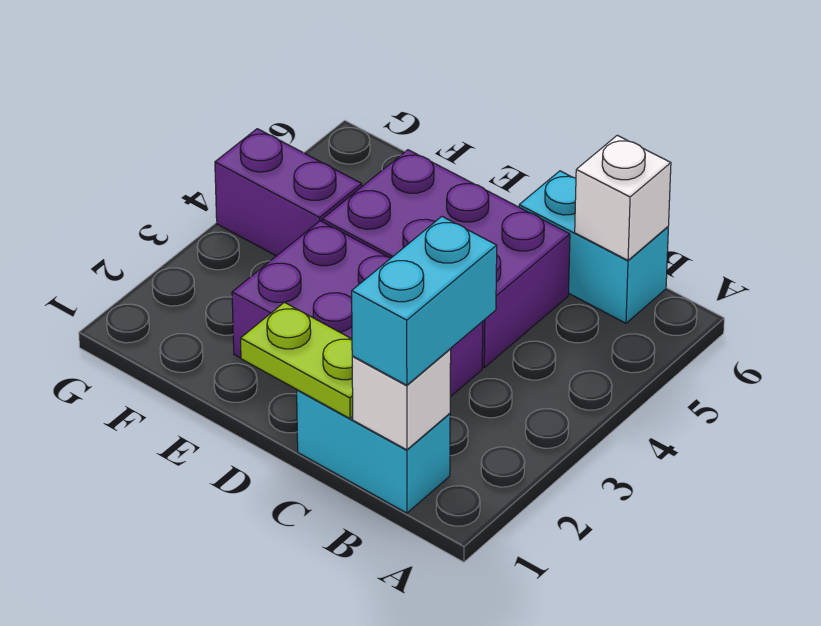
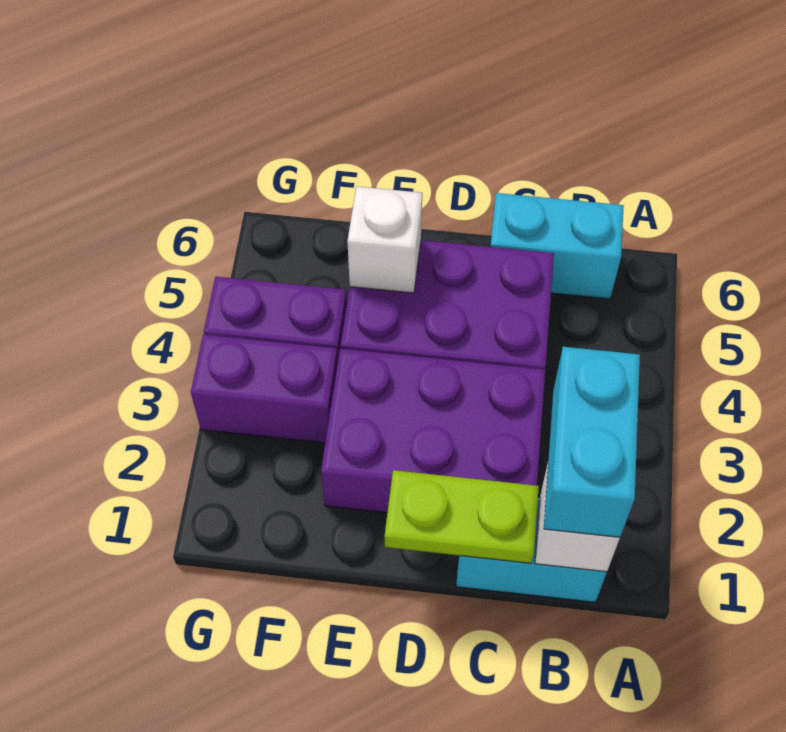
white brick B6 level 2 -> white brick E5 level 2
none -> purple brick F3:G3 level 1

